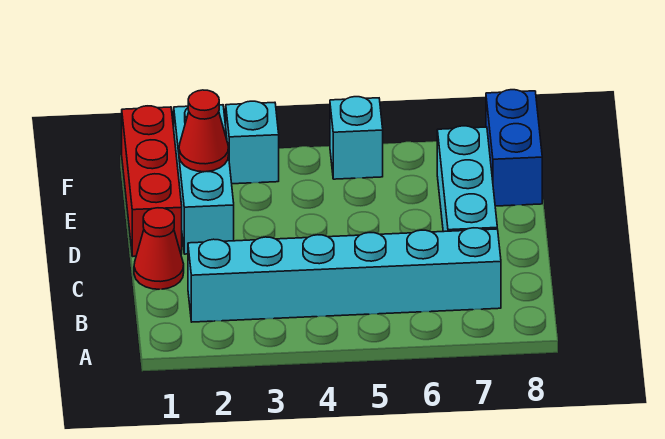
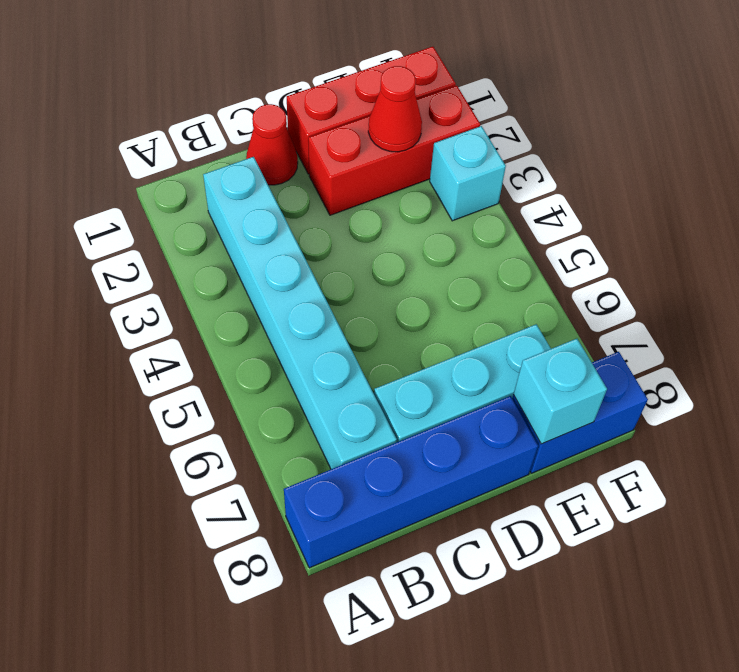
none -> blue brick A8:D8 level 1
cyan brick D2:F2 level 1 -> red brick D2:F2 level 1
cyan brick F5 level 1 -> cyan brick E8 level 2

